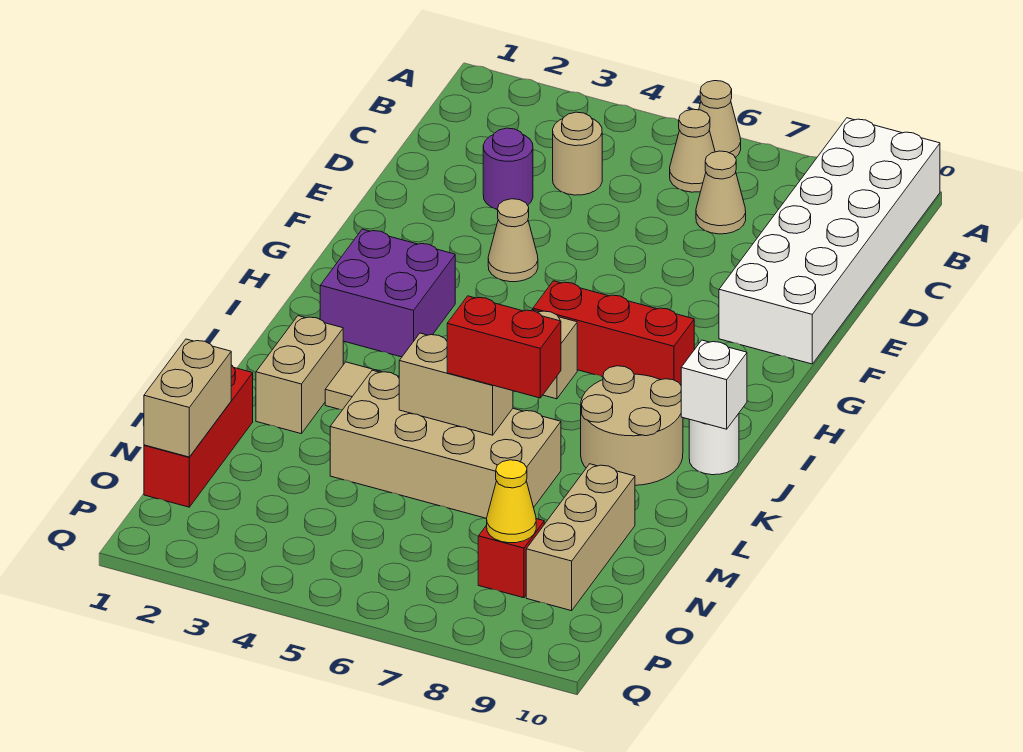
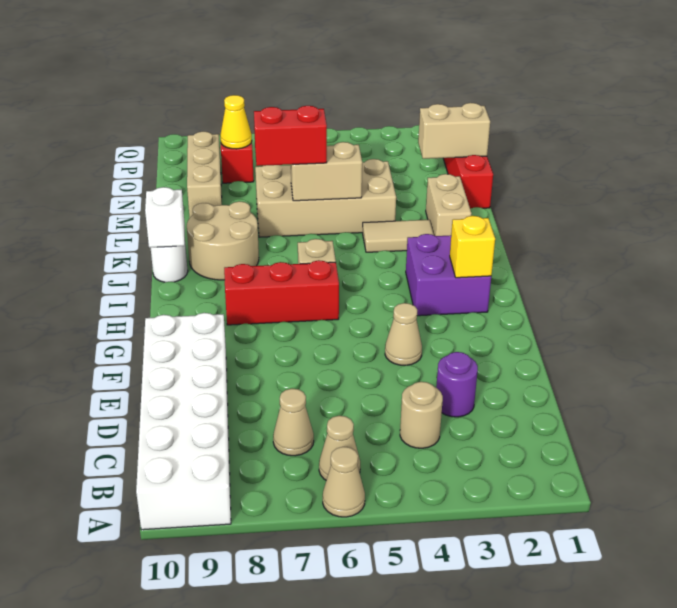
none -> yellow brick H2 level 2
tan brick N1:O1 level 2 -> tan brick N1:N2 level 2

